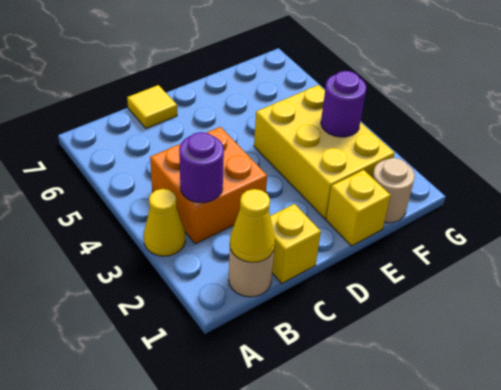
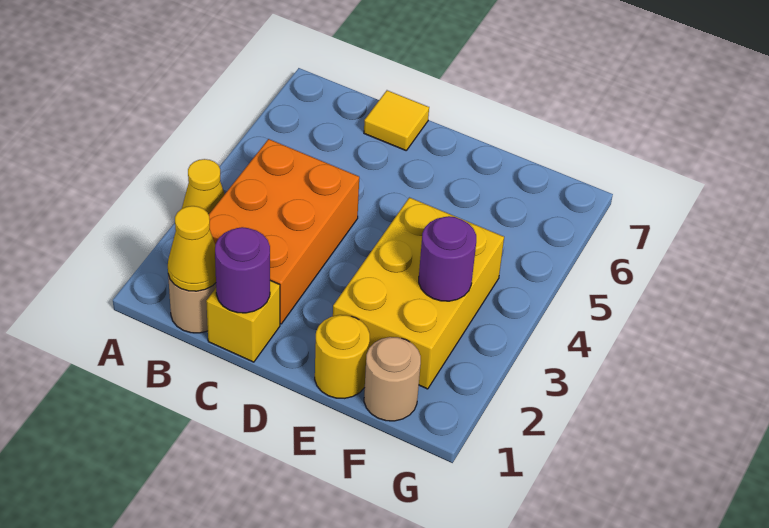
orange brick B3:C4 level 1 -> orange brick B2:C4 level 1
purple round brick B3 level 2 -> purple round brick C1 level 2
yellow brick E1 level 1 -> yellow round brick E1 level 1

